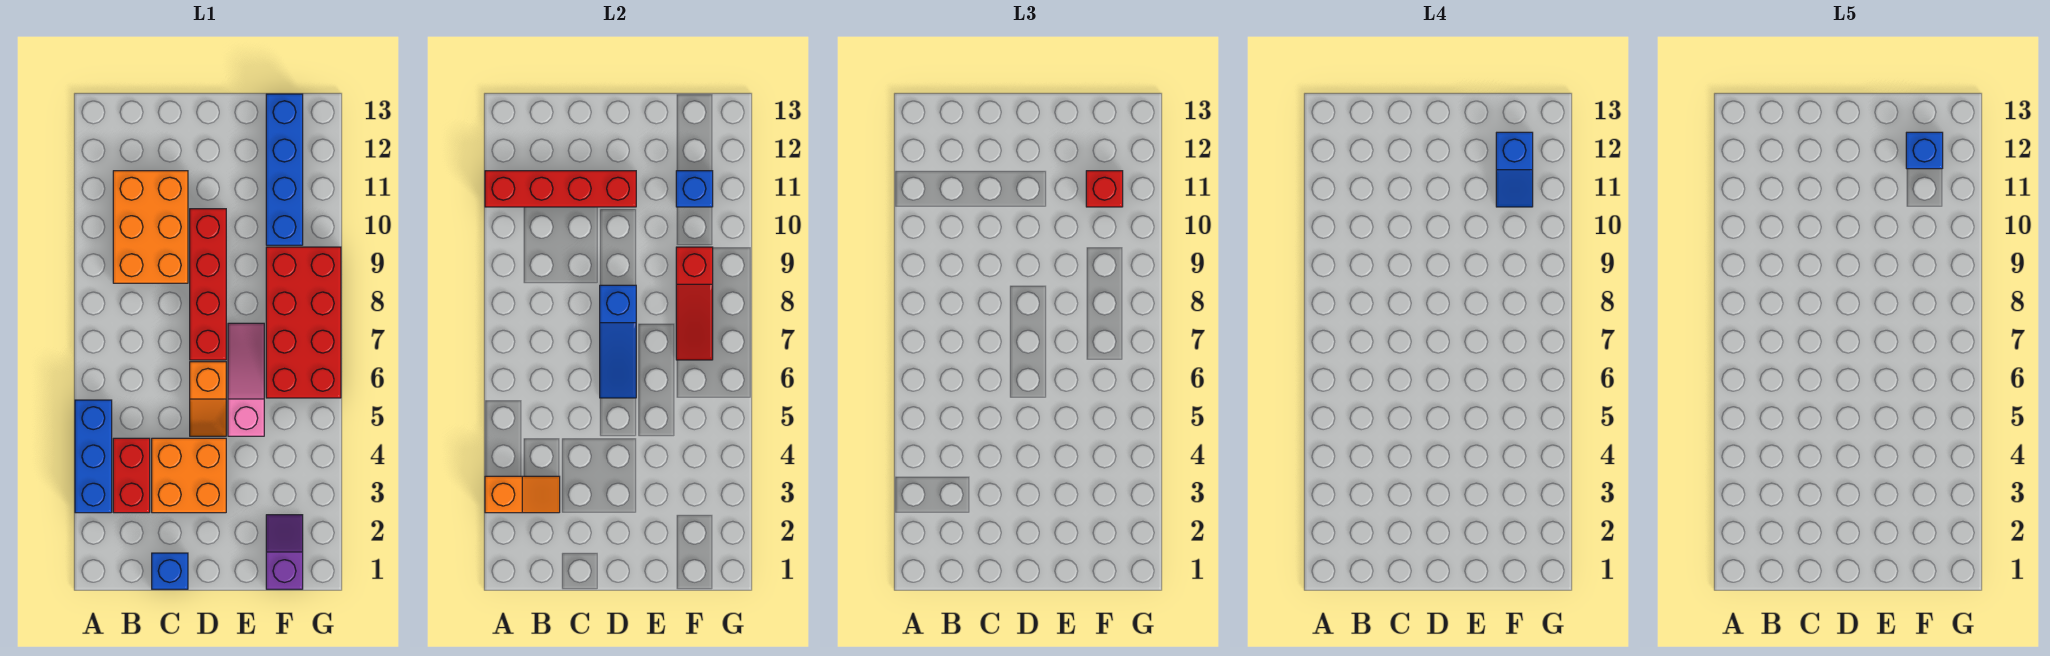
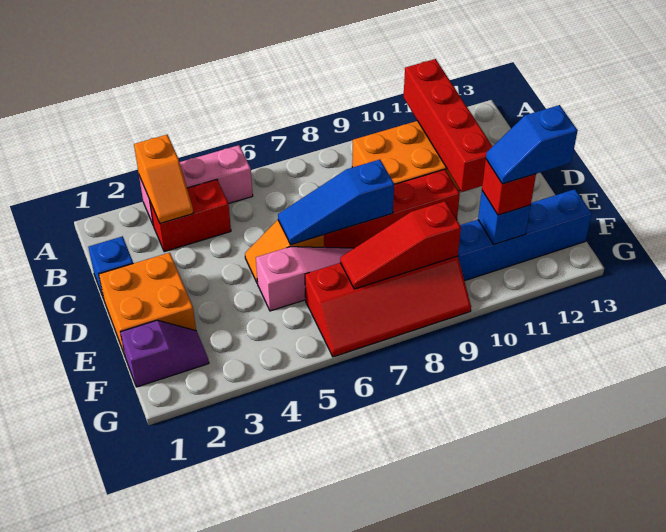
blue brick A3:A5 level 1 -> pink brick A3:A5 level 1
orange brick C3:D4 level 1 -> orange brick D1:E2 level 1
red brick F6:G9 level 1 -> red slope F6:G9 level 1 top F
blue brick F12 level 5 -> none

